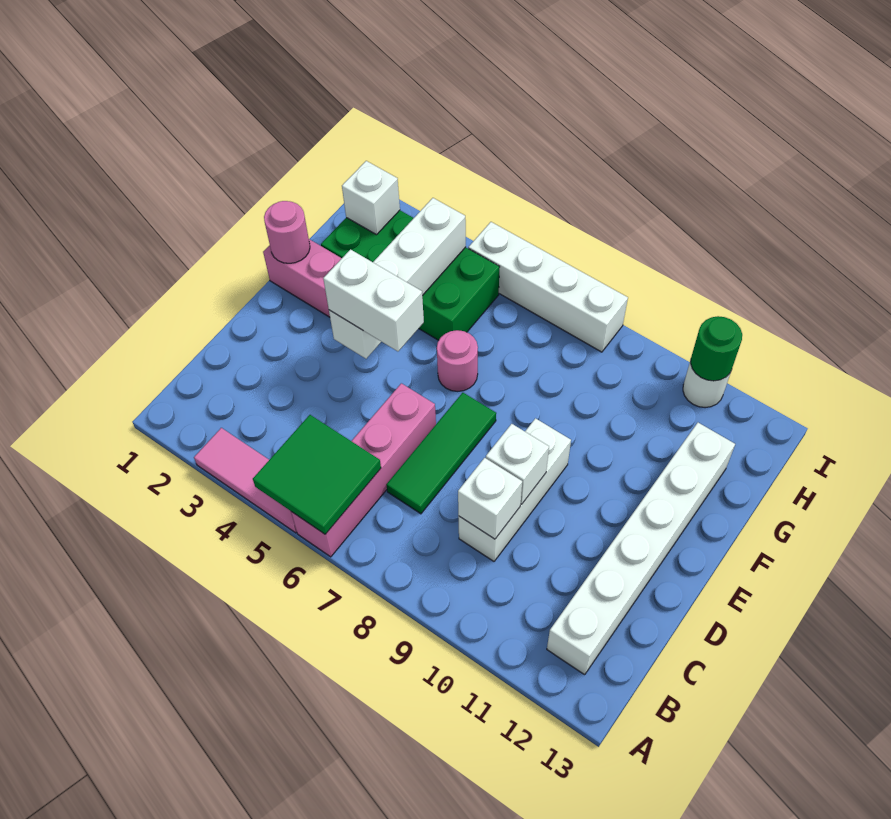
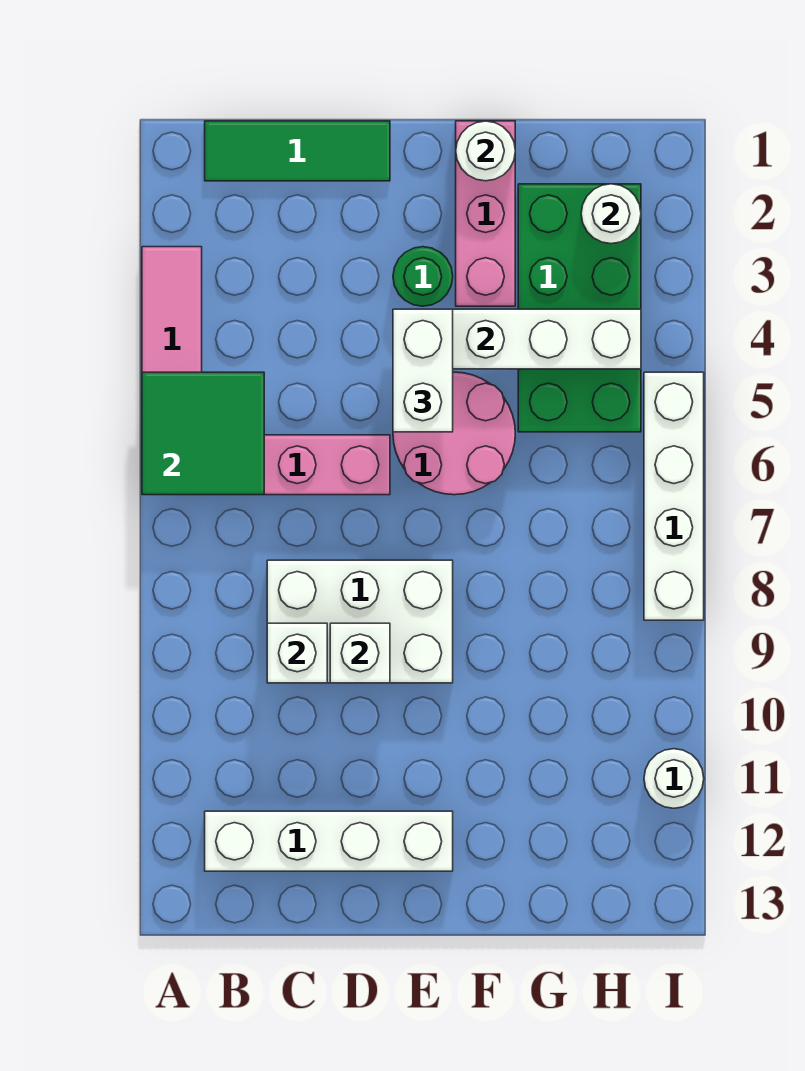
white brick B12:G12 level 1 -> white brick B12:E12 level 1
green tile C7:E7 level 1 -> green tile B1:D1 level 1
white brick C9:E9 level 1 -> white brick C8:E9 level 1
pink round brick F1 level 2 -> white round brick F1 level 2
pink round brick F6 level 1 -> pink round brick E5:F6 level 1
white brick H2 level 2 -> white round brick H2 level 2
green round brick I11 level 2 -> green round brick E3 level 1

